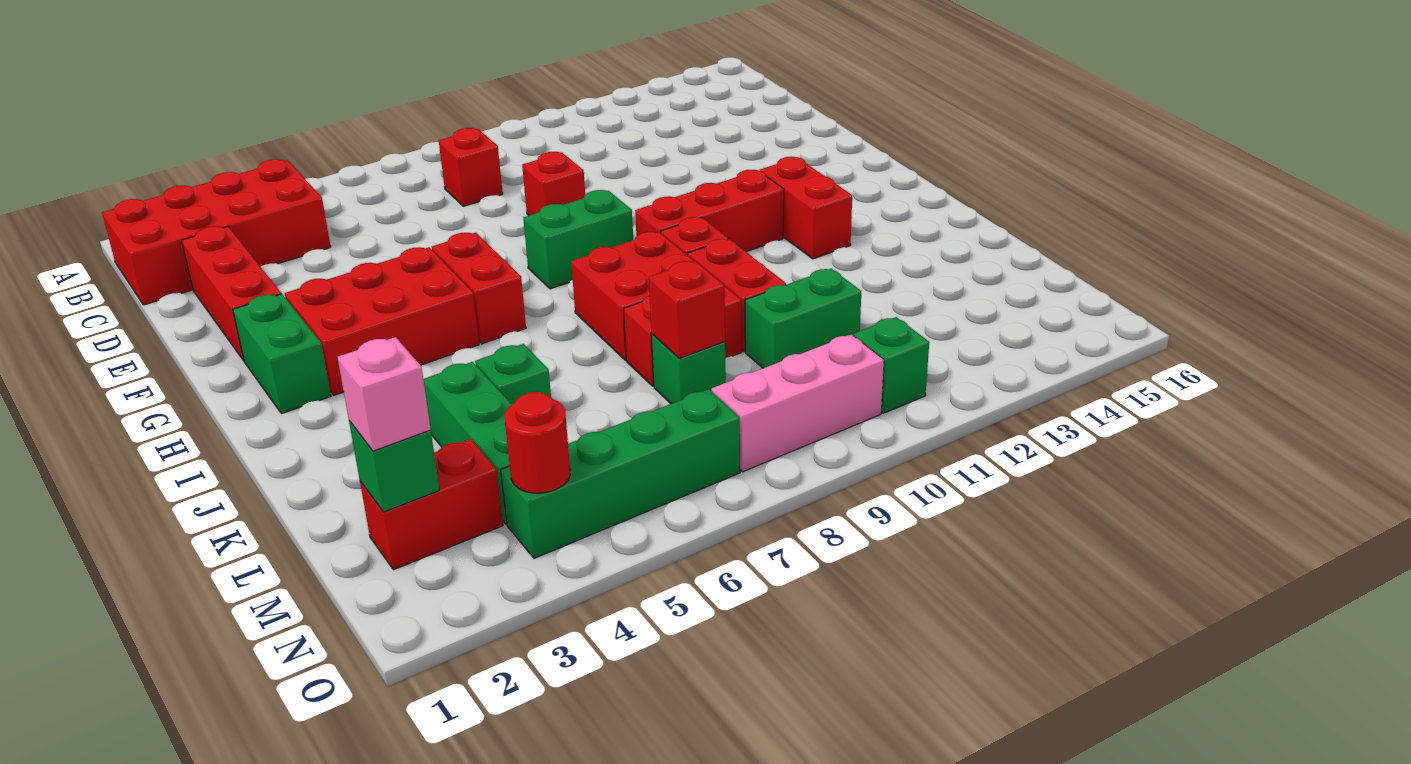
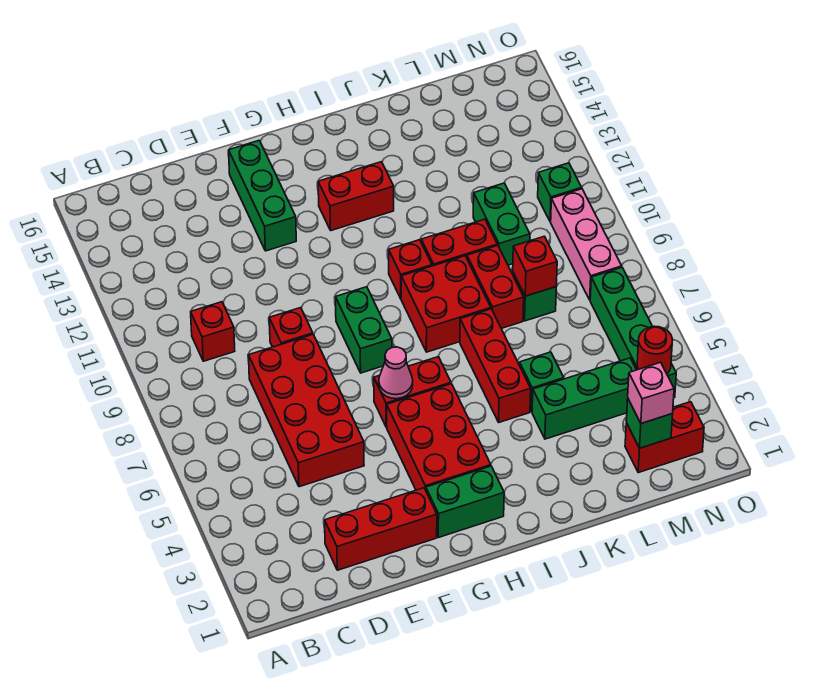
red brick B1:C4 level 1 -> red brick D5:E8 level 1
red brick C8 level 1 -> red brick C10 level 1
none -> green brick F13:F15 level 1
none -> pink cone G6 level 2
red brick H10:H12 level 1 -> red brick J5:J7 level 1
red brick M2:M3 level 1 -> red brick M2:N2 level 1

